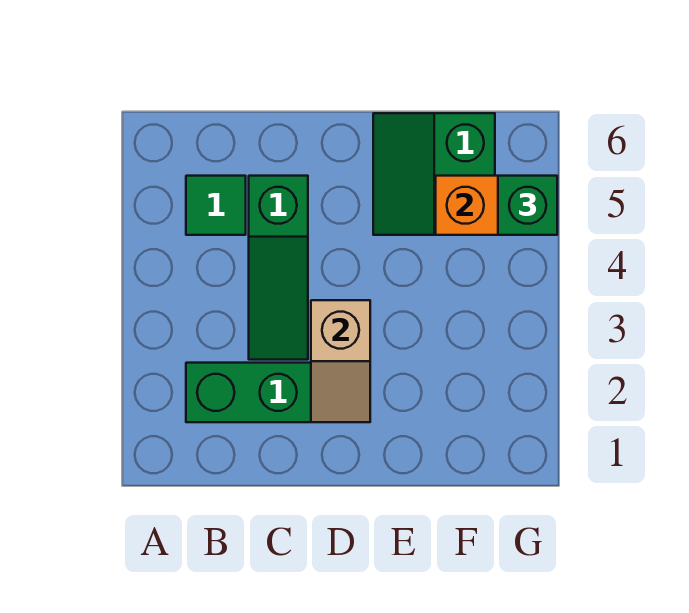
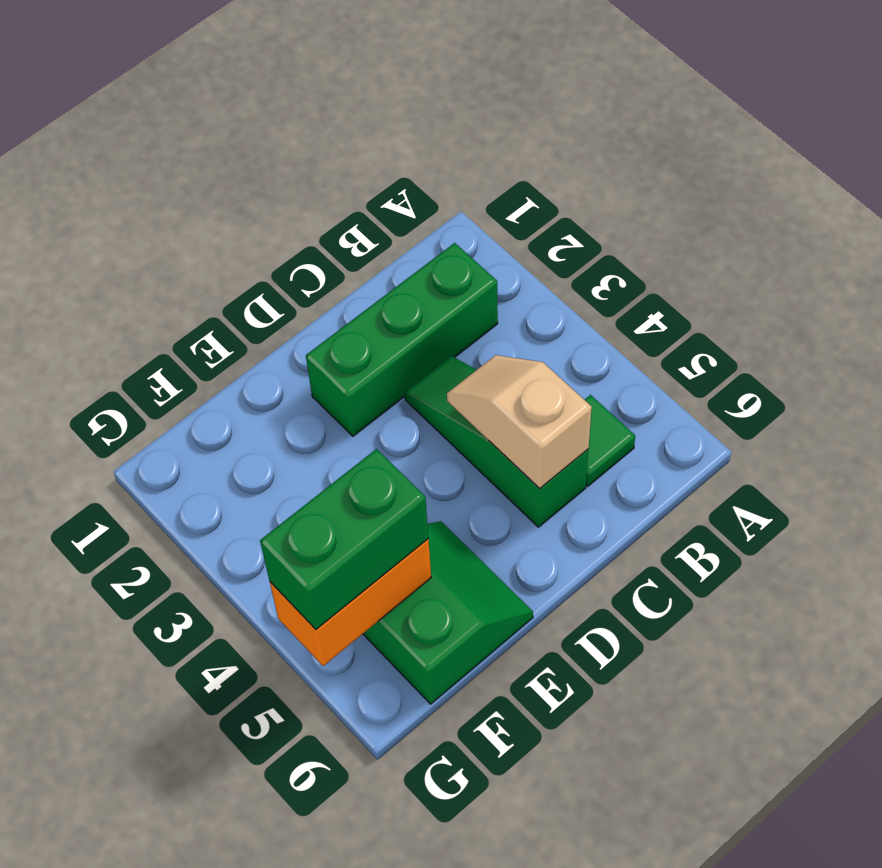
tan slope D2:D3 level 2 top 3 -> tan slope C4:C5 level 2 top 5
green brick G5 level 3 -> green brick F5:G5 level 3

